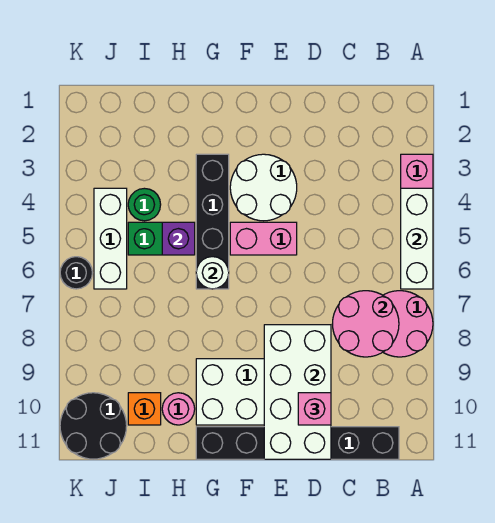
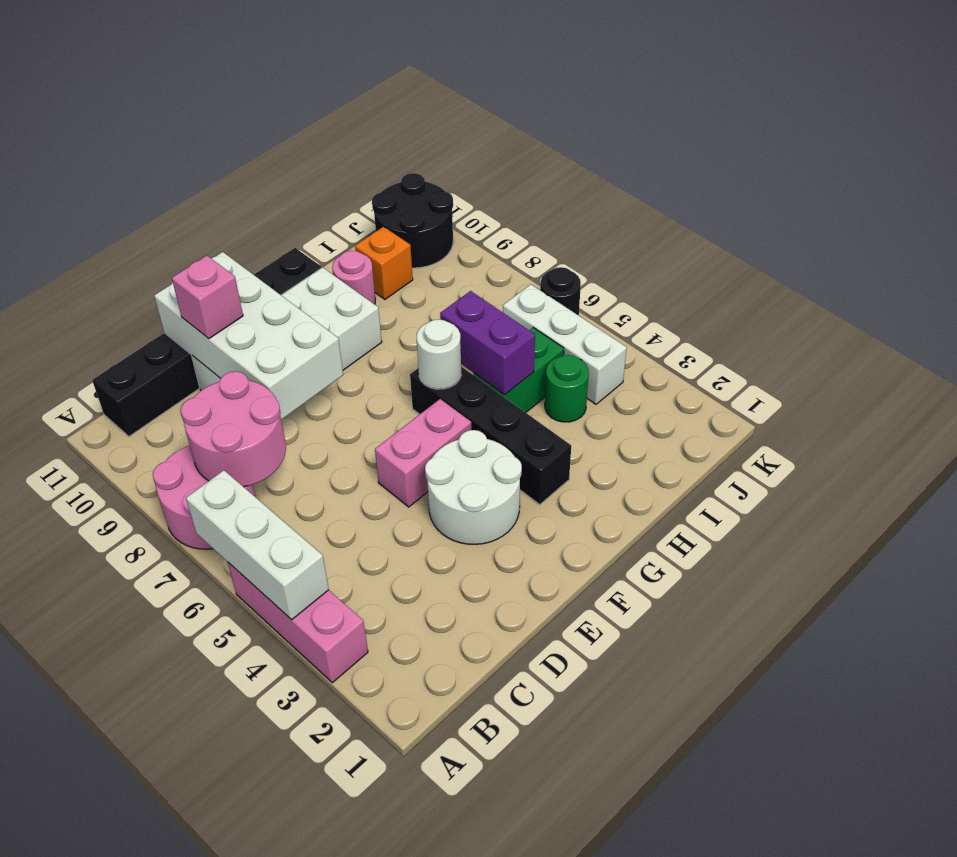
purple brick H5 level 2 -> purple brick H5:H6 level 2

